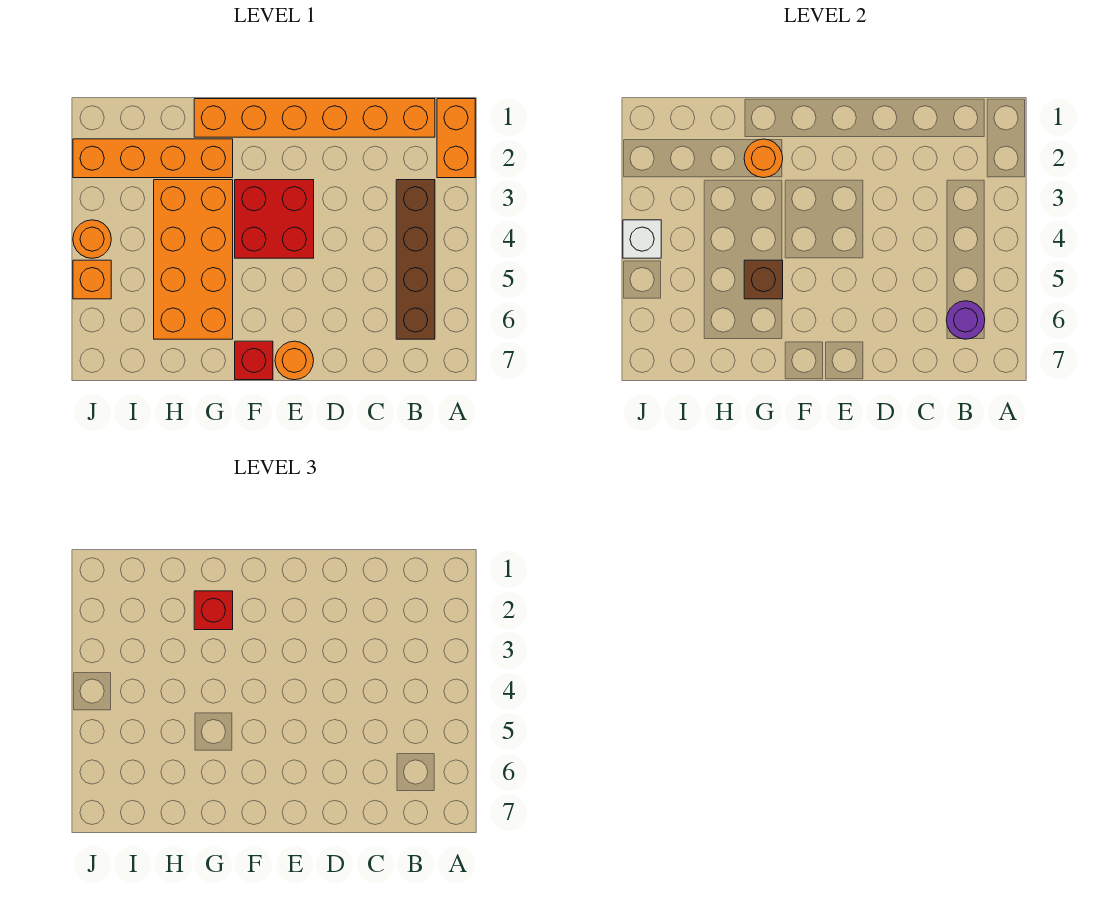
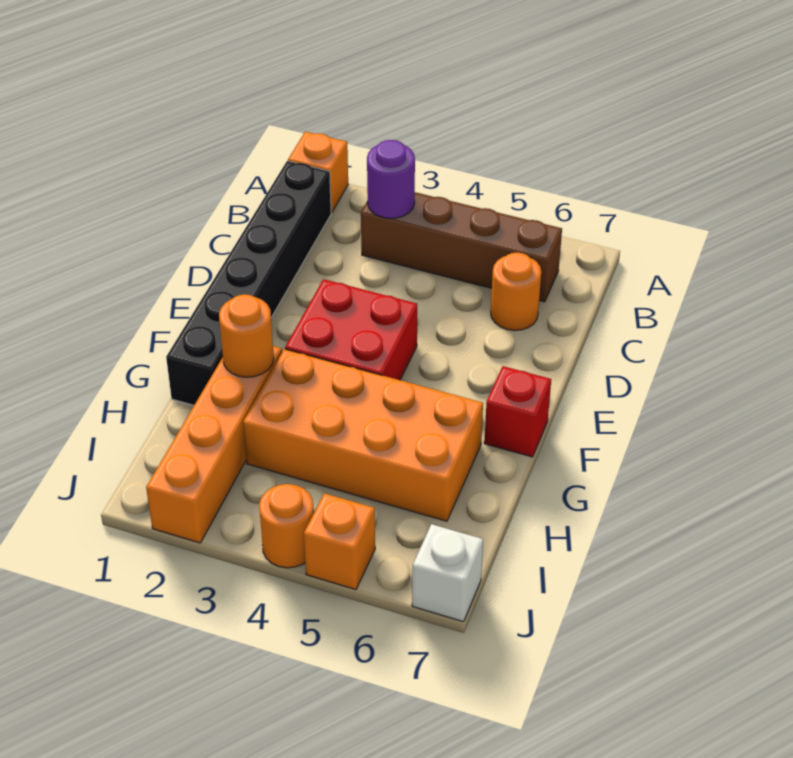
orange brick A1:A2 level 1 -> orange brick A1 level 1
orange brick B1:G1 level 1 -> black brick B1:G1 level 1
purple round brick B6 level 2 -> purple round brick B3 level 2
orange round brick E7 level 1 -> orange round brick C6 level 1
red brick G2 level 3 -> none
brown brick G5 level 2 -> none
white brick J4 level 2 -> white brick J7 level 1

